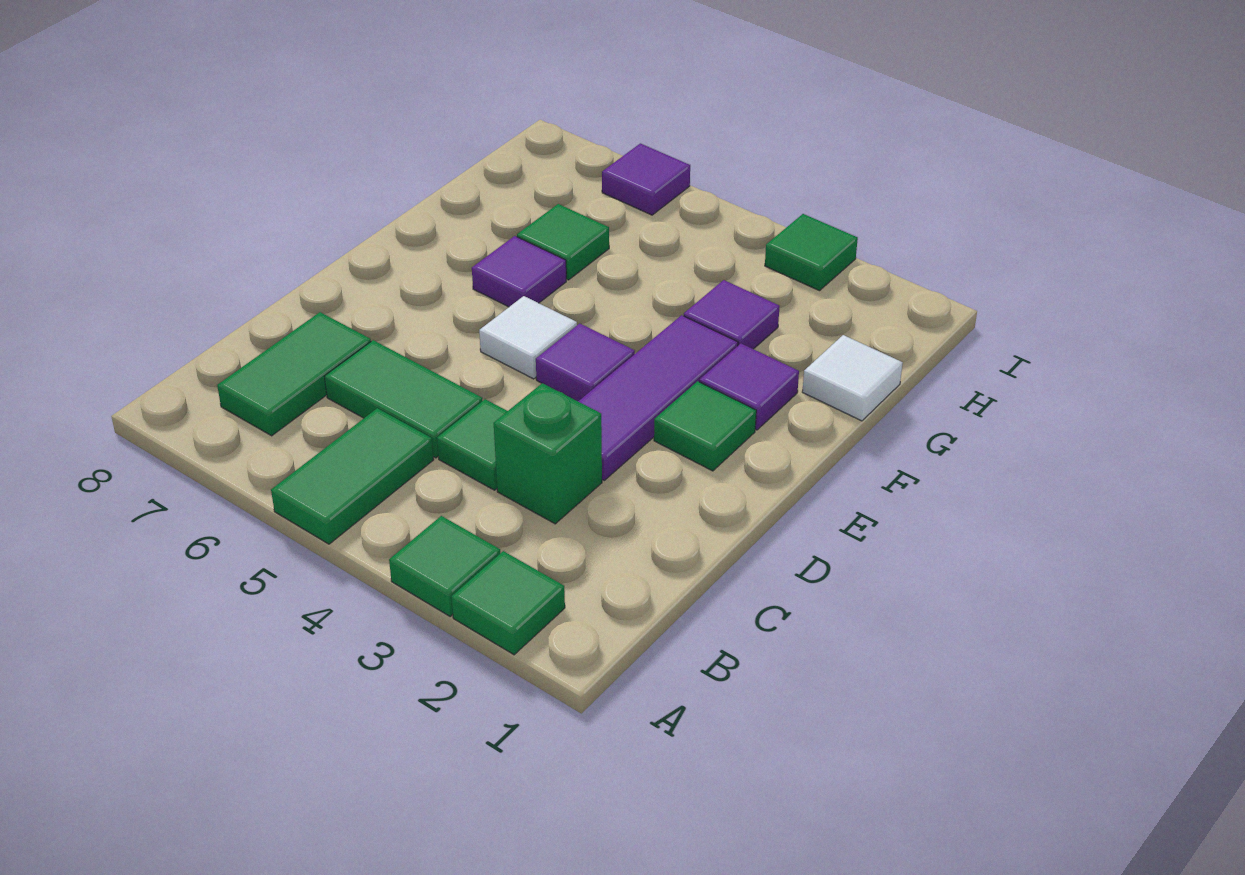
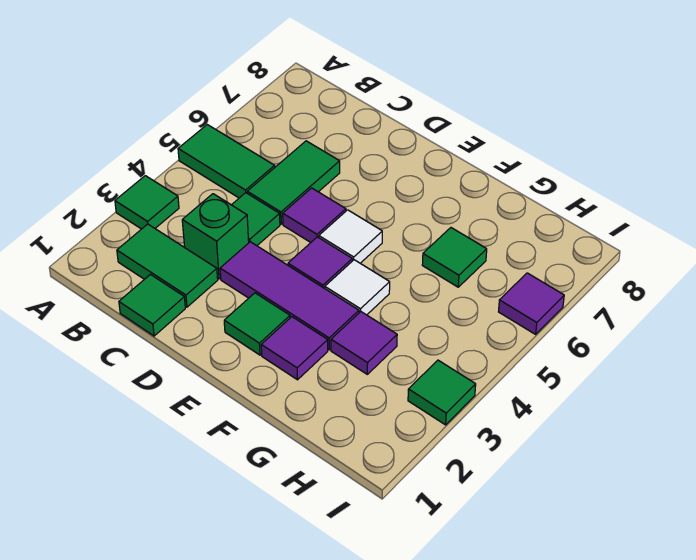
green tile A2 level 1 -> green tile C1 level 1
green tile B7:C7 level 1 -> green tile B2:C2 level 1
purple tile F6 level 1 -> purple tile D5 level 1
white tile G1 level 1 -> white tile F4 level 1

